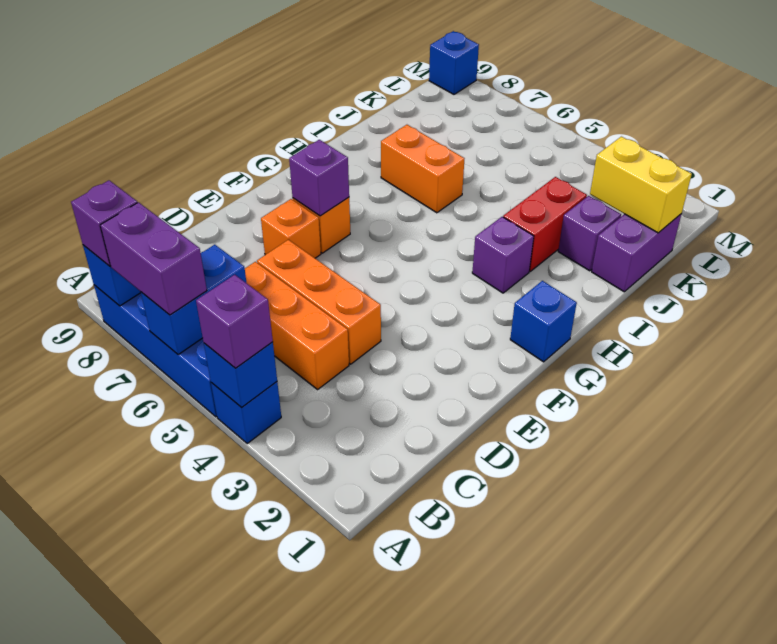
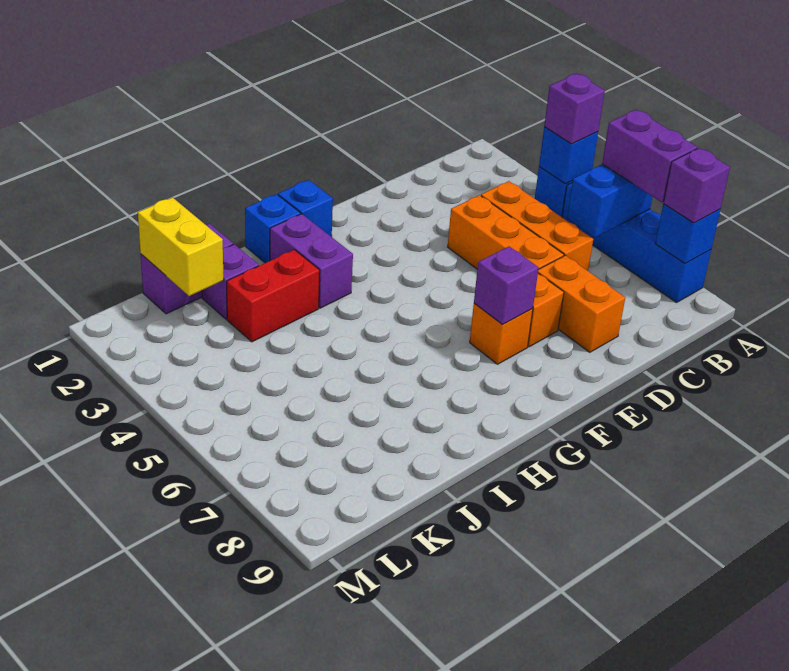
purple brick H3 level 1 -> purple brick H2:H3 level 1
orange brick I6:I7 level 1 -> orange brick D7:D8 level 1
blue brick M9 level 1 -> blue brick H1 level 1

